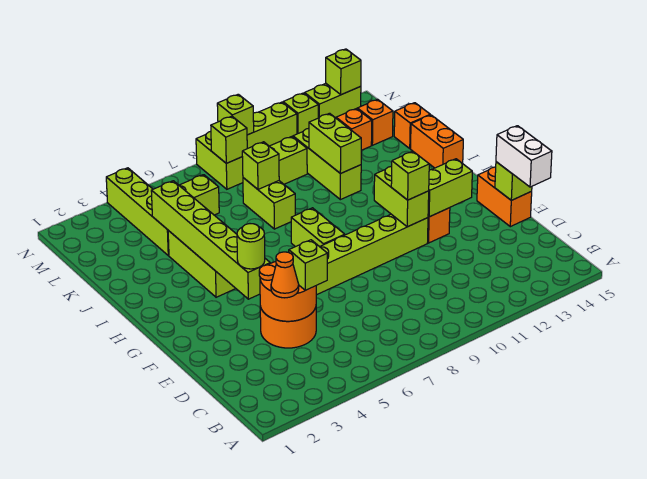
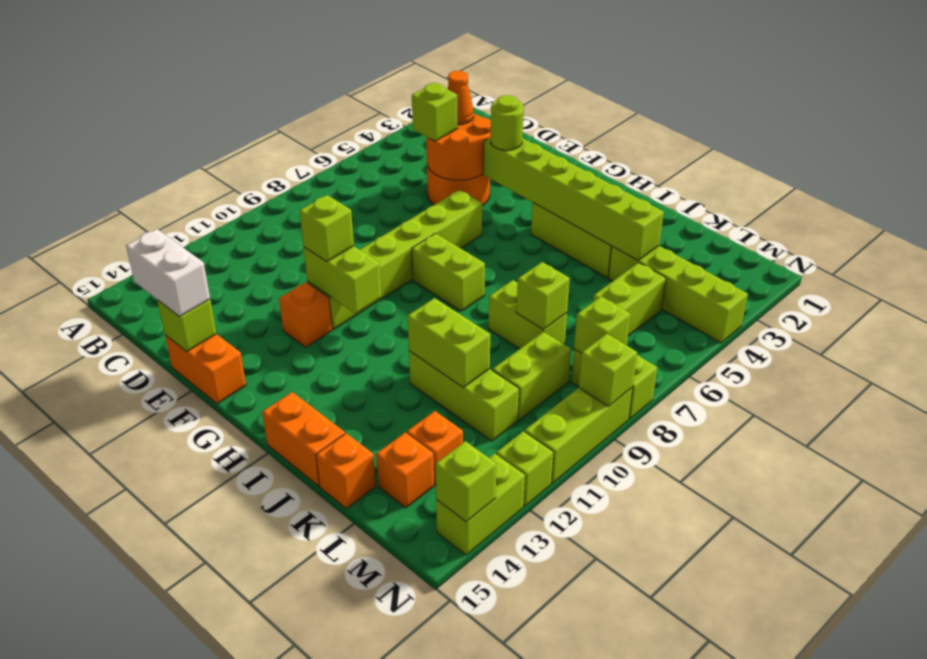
lime brick F12:F13 level 2 -> none

